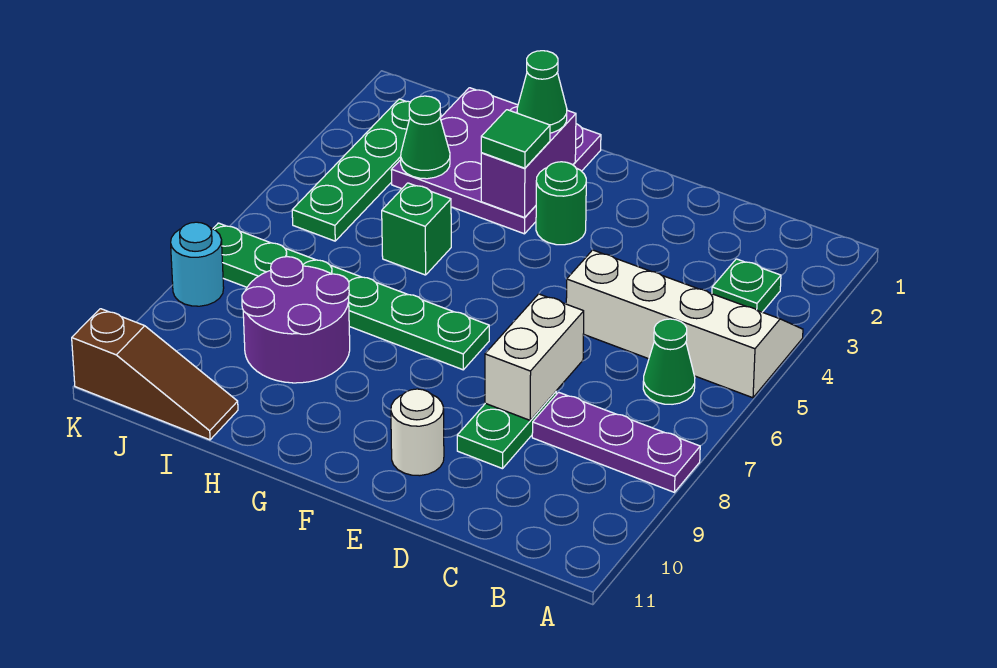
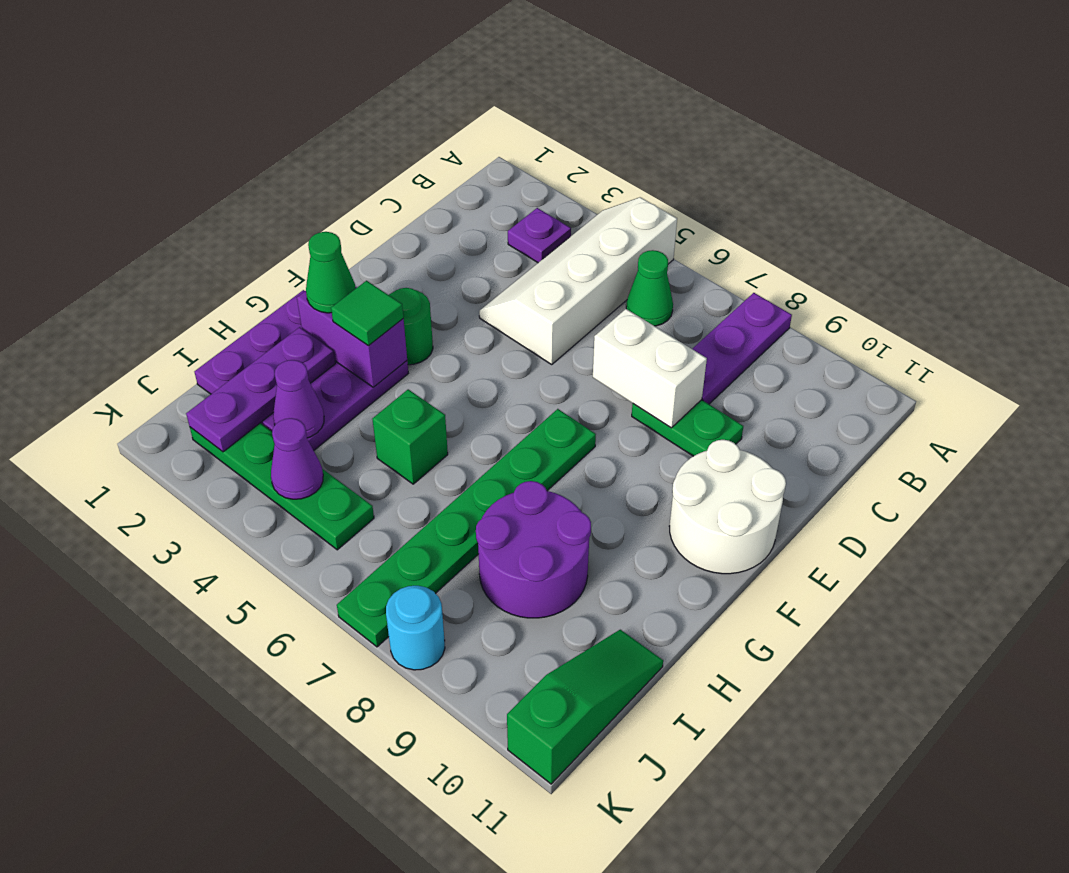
green plate B3 level 1 -> purple plate B3 level 1
white round brick E10 level 1 -> white round brick E10:F11 level 1
none -> purple plate H2:J2 level 2
green cone I3 level 2 -> purple cone I3 level 2
brown slope I11:K11 level 1 top K -> green slope I11:K11 level 1 top K
none -> purple cone J4 level 2

